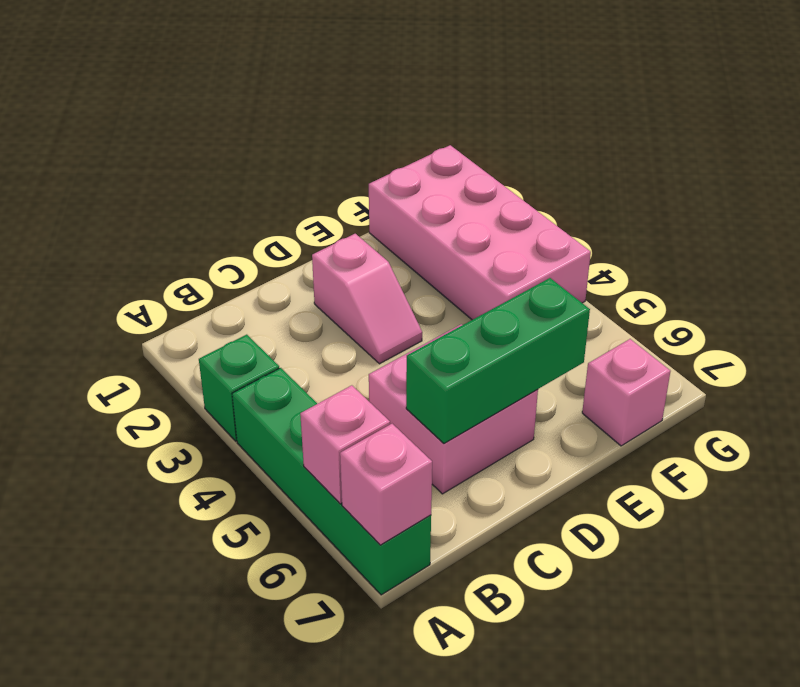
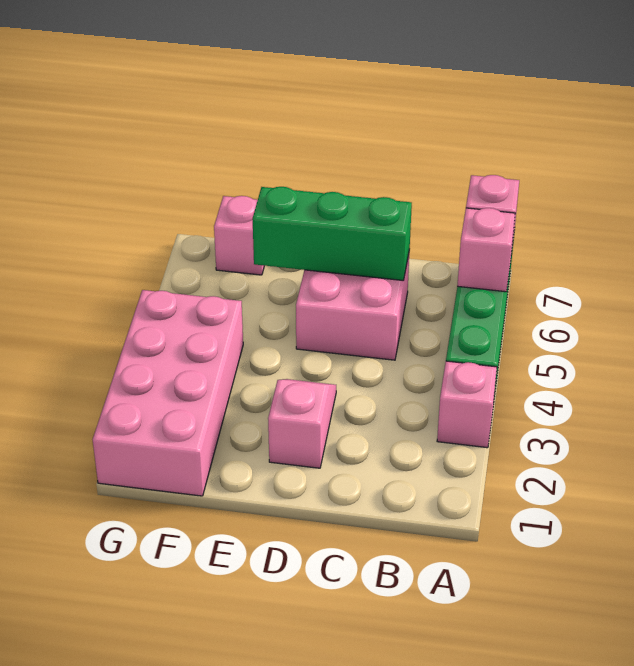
green brick A3 level 1 -> pink brick A3 level 1

